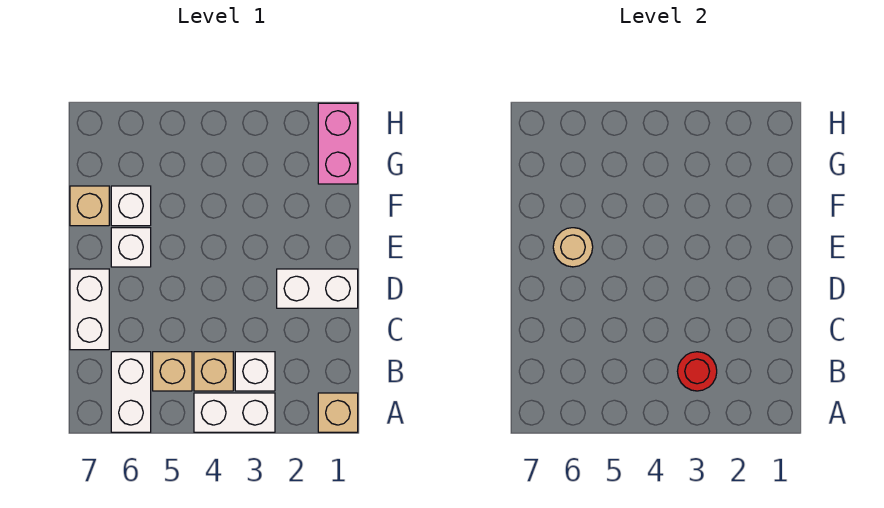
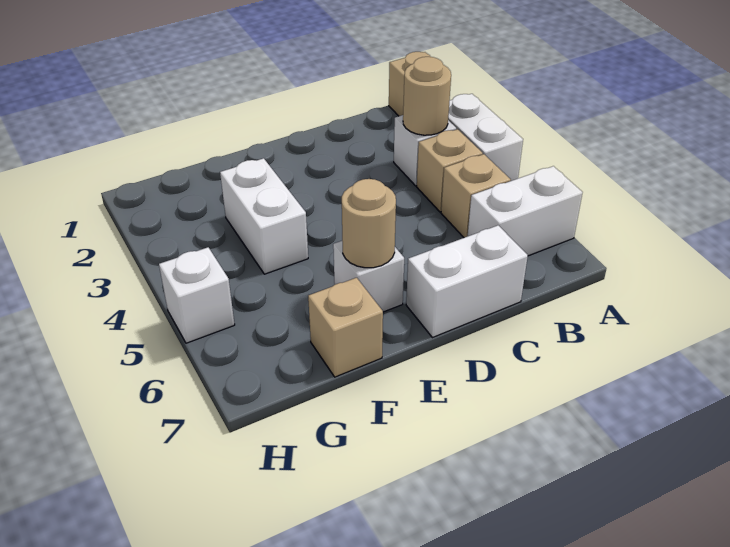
red round brick B3 level 2 -> tan round brick B3 level 2
white brick D1:D2 level 1 -> white brick F3:F4 level 1
white brick F6 level 1 -> white brick H5 level 1
pink brick G1:H1 level 1 -> none

